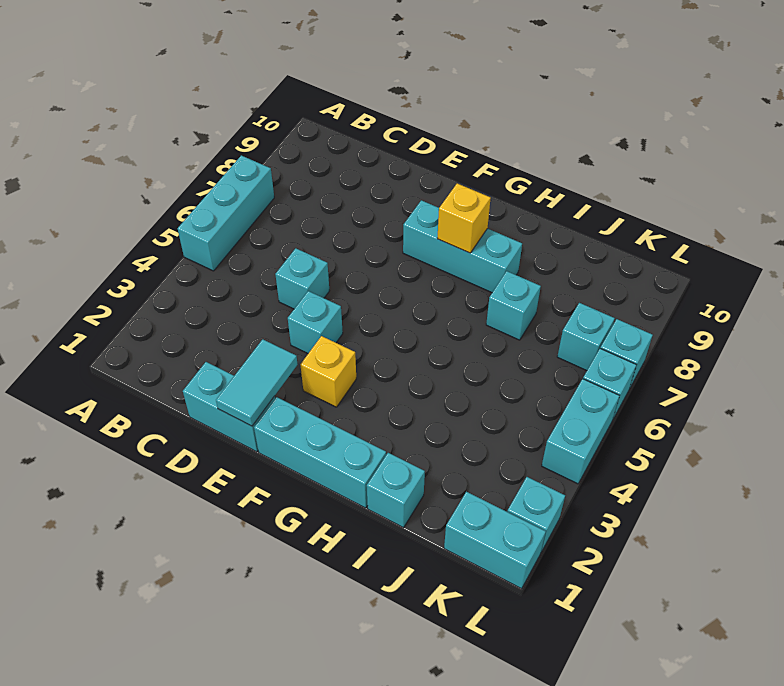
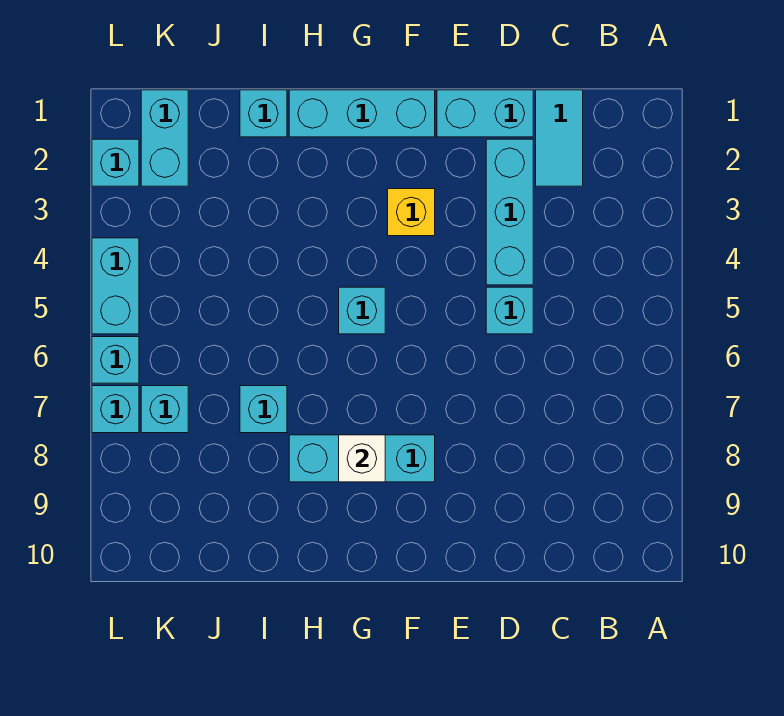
cyan brick A5:A7 level 1 -> cyan brick D2:D4 level 1
cyan tile E1:E2 level 2 -> cyan tile C1:C2 level 1
cyan brick E4 level 1 -> cyan brick G5 level 1
yellow brick G8 level 2 -> white brick G8 level 2
cyan brick K1:L1 level 1 -> cyan brick K1:K2 level 1

